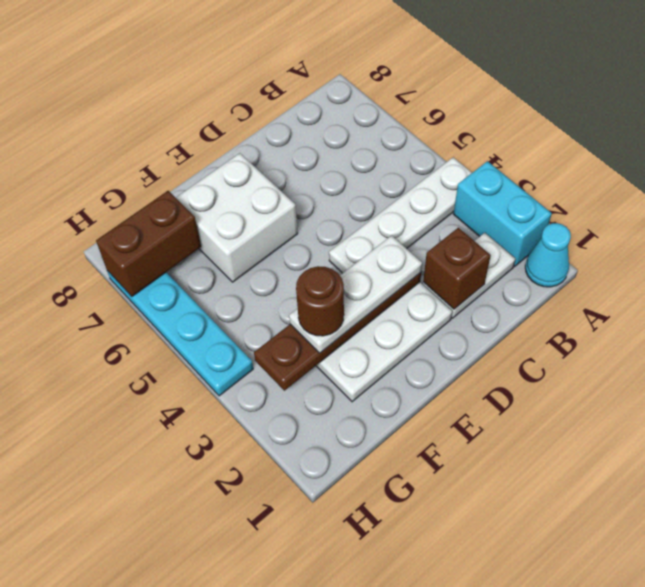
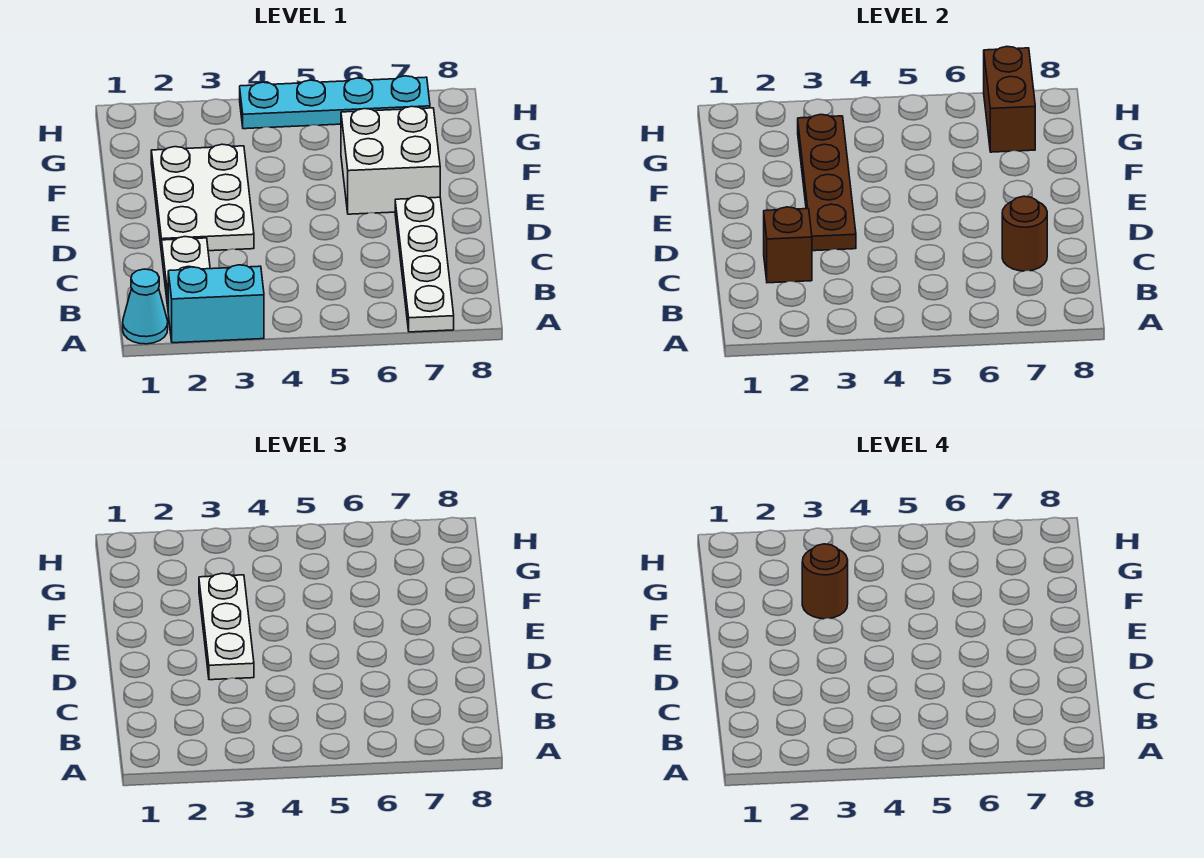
white plate A4:D4 level 1 -> white plate A7:D7 level 1
none -> brown round brick C7 level 2

